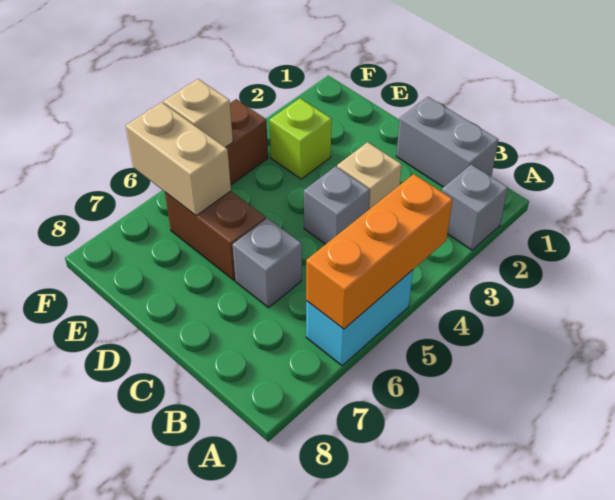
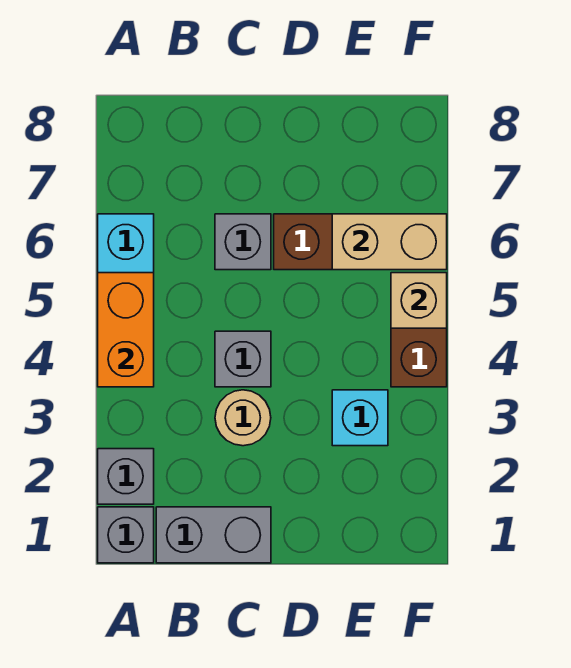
none -> grey brick A1 level 1
orange brick A4:A6 level 2 -> orange brick A4:A5 level 2
tan brick C3 level 1 -> tan round brick C3 level 1
lime brick E3 level 1 -> cyan brick E3 level 1

